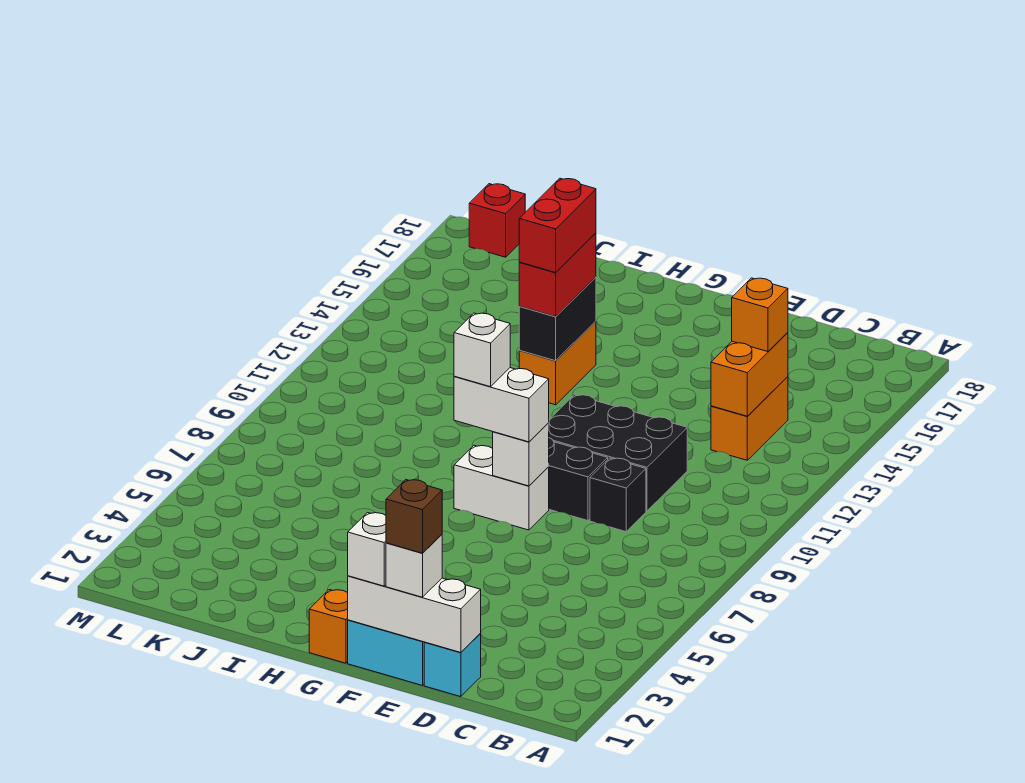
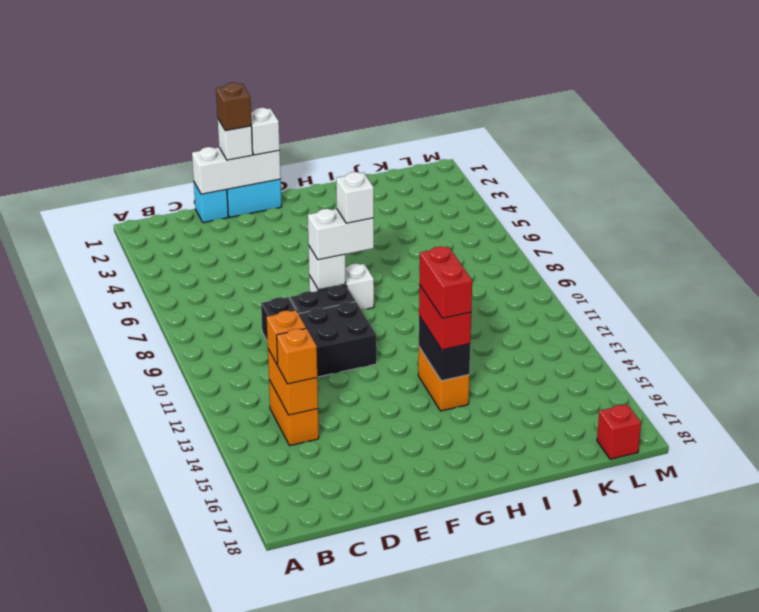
orange brick G1 level 1 -> orange brick C13 level 3

